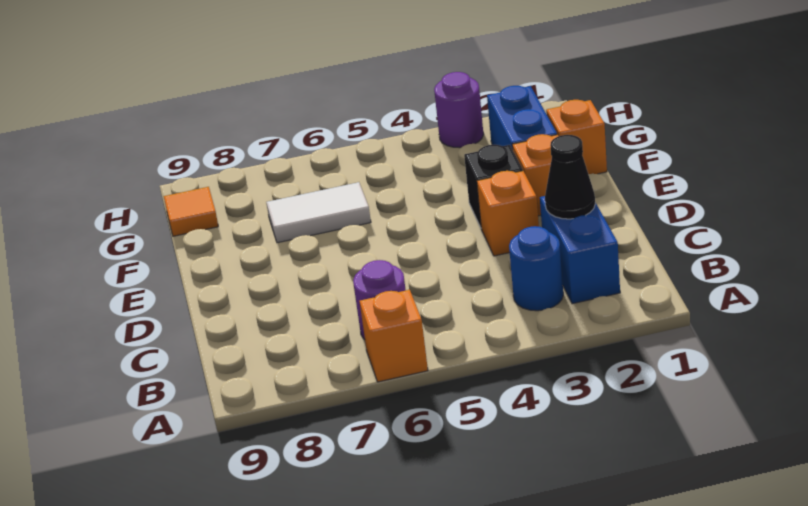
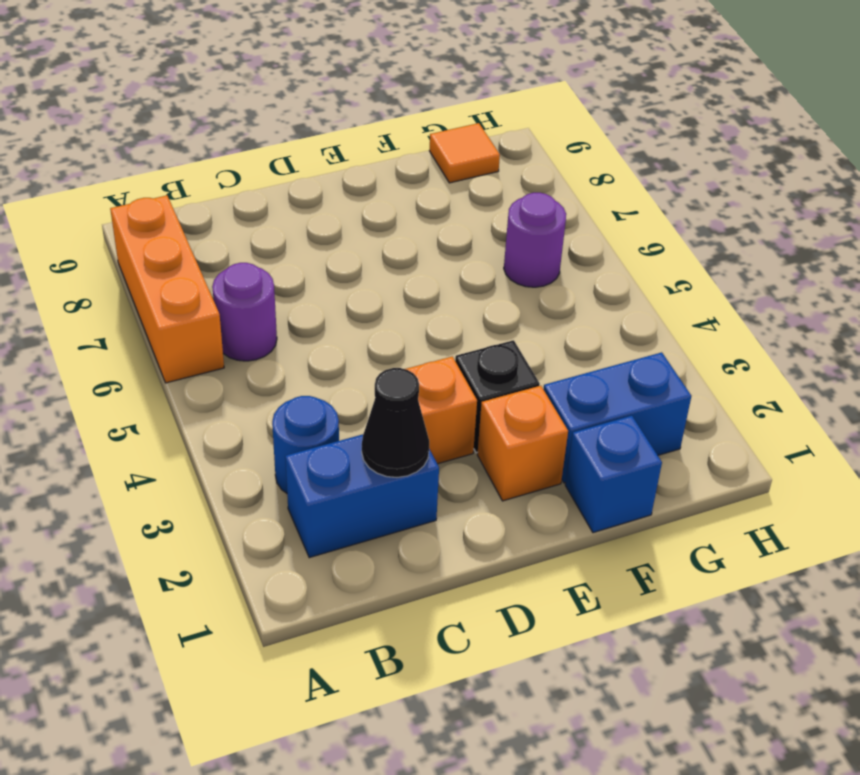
orange brick A6 level 1 -> orange brick A6:A8 level 1
orange brick F1 level 1 -> blue brick F1 level 1
white tile F6:F7 level 1 -> none
purple round brick H3 level 1 -> purple round brick G6 level 1

